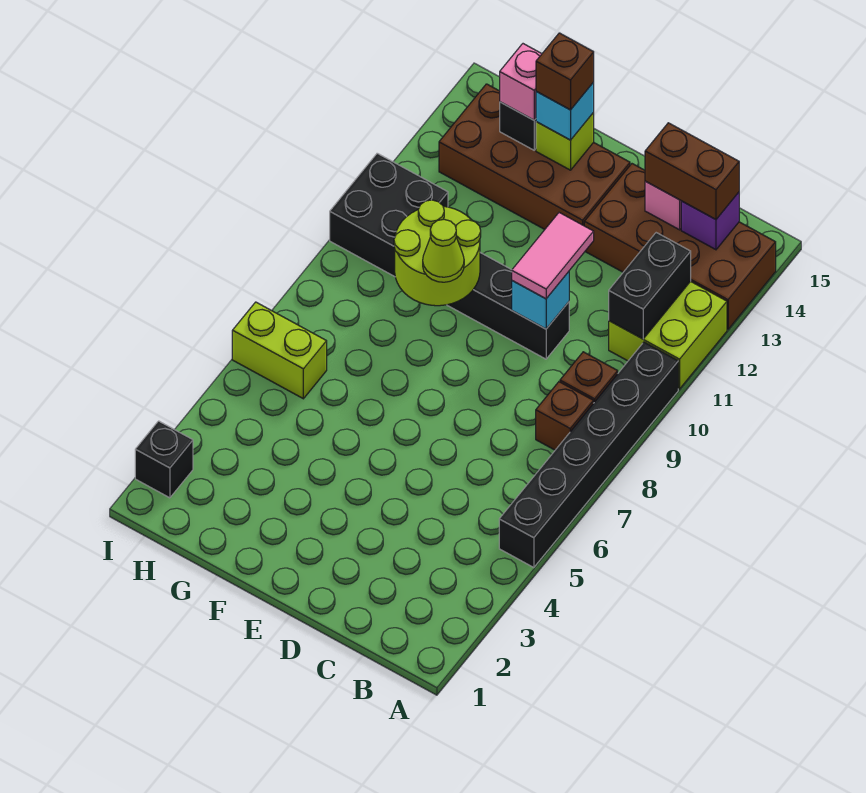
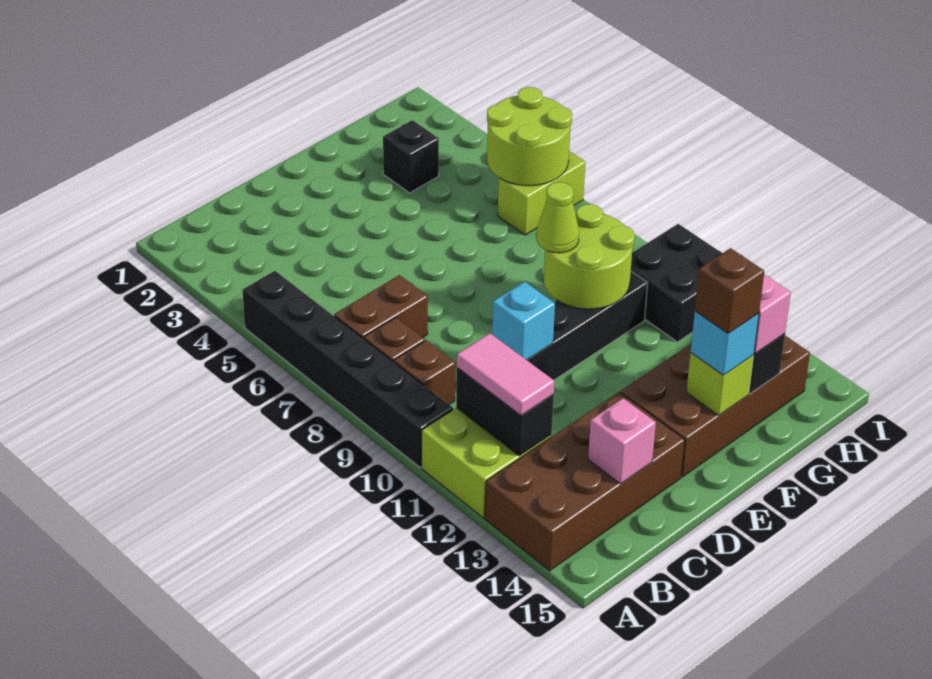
purple brick B14 level 2 -> none
brown brick B14:C14 level 3 -> brown brick B7:C7 level 1
pink tile D10:D11 level 3 -> pink tile B11:B12 level 3
none -> lime round brick H5:I6 level 2
black brick I2 level 1 -> black brick G3 level 1

